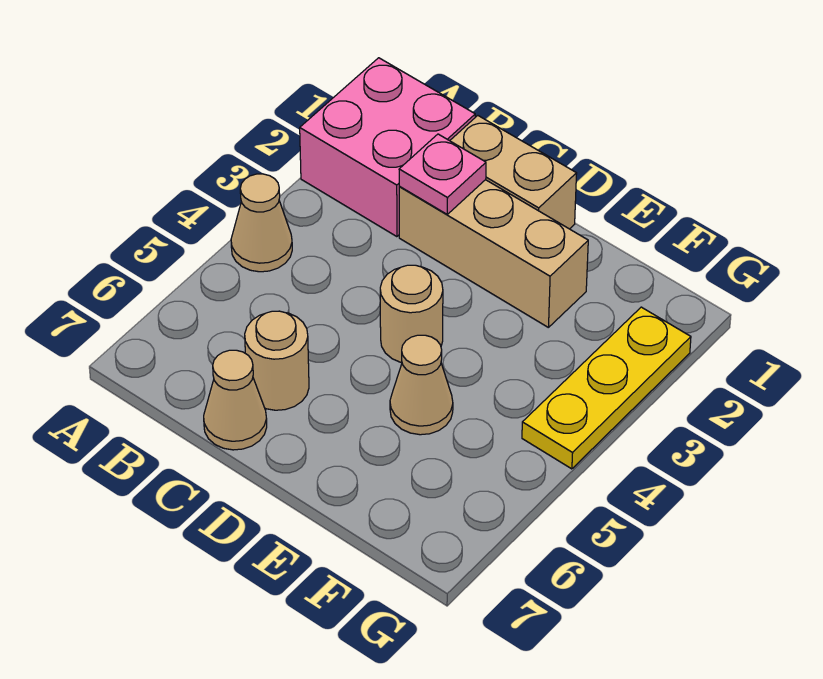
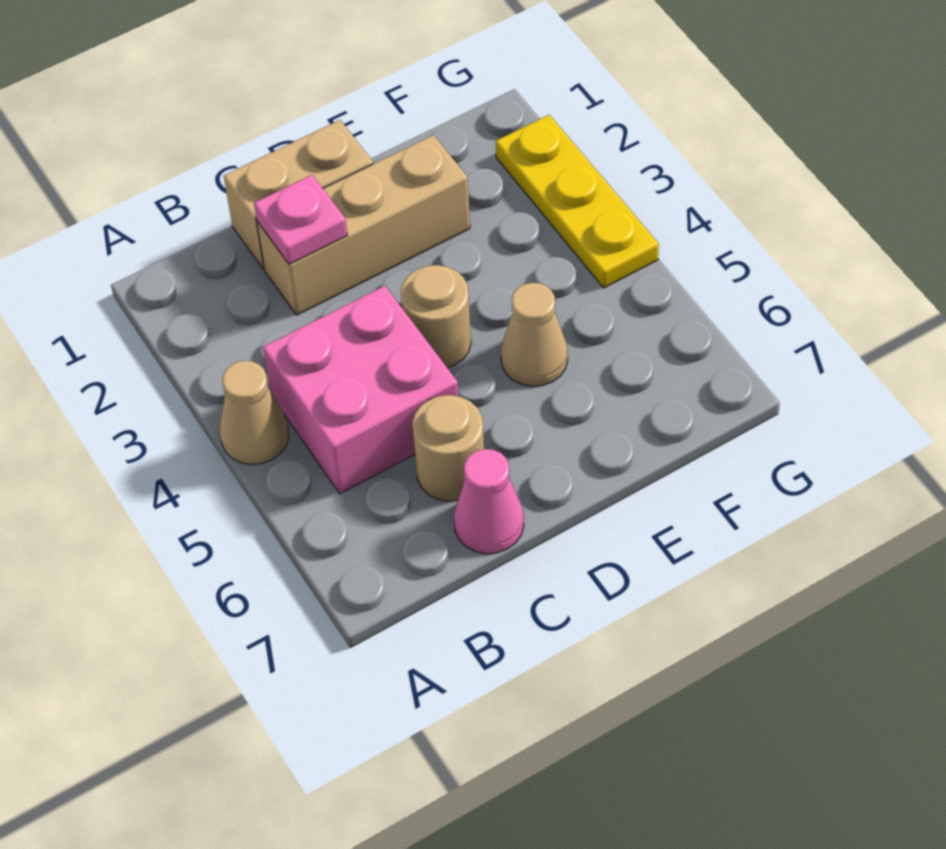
pink brick A1:B2 level 1 -> pink brick B4:C5 level 1
tan cone C7 level 1 -> pink cone C7 level 1

